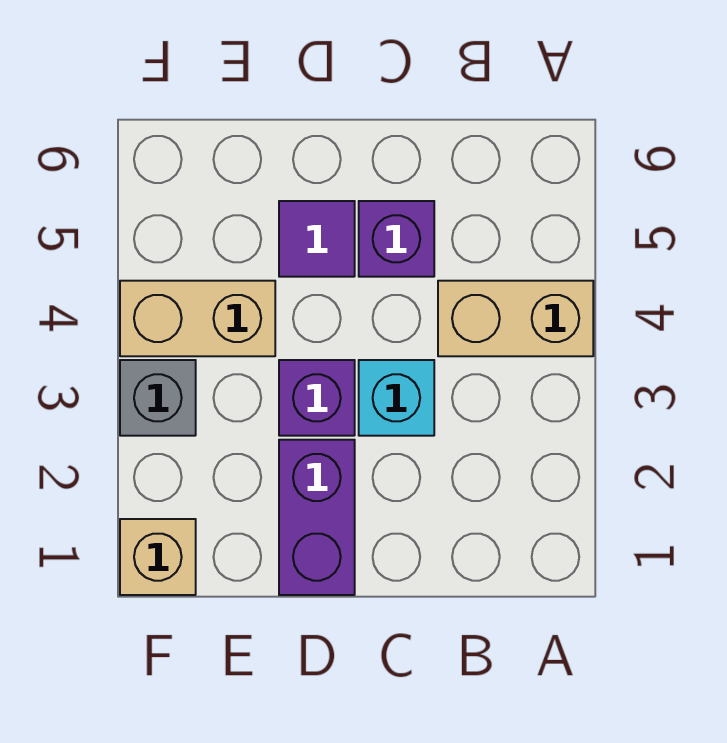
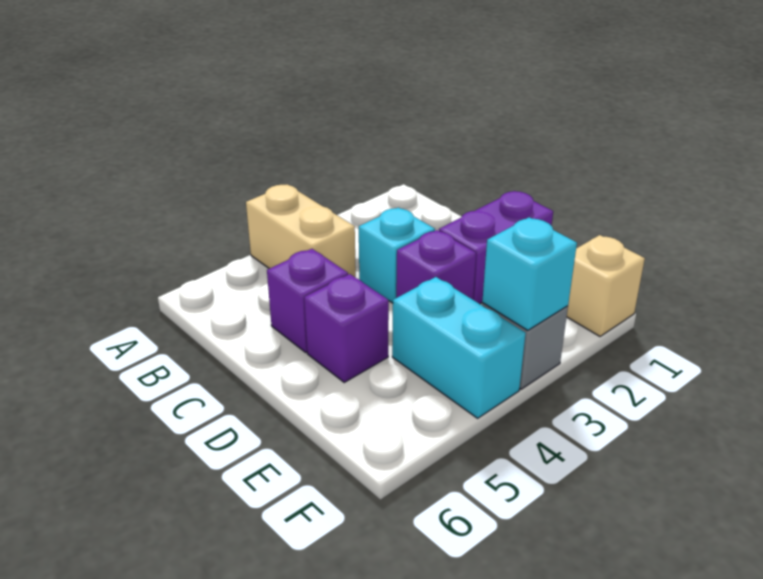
purple tile D5 level 1 -> purple brick D5 level 1
tan brick E4:F4 level 1 -> cyan brick E4:F4 level 1
none -> cyan brick F3 level 2

